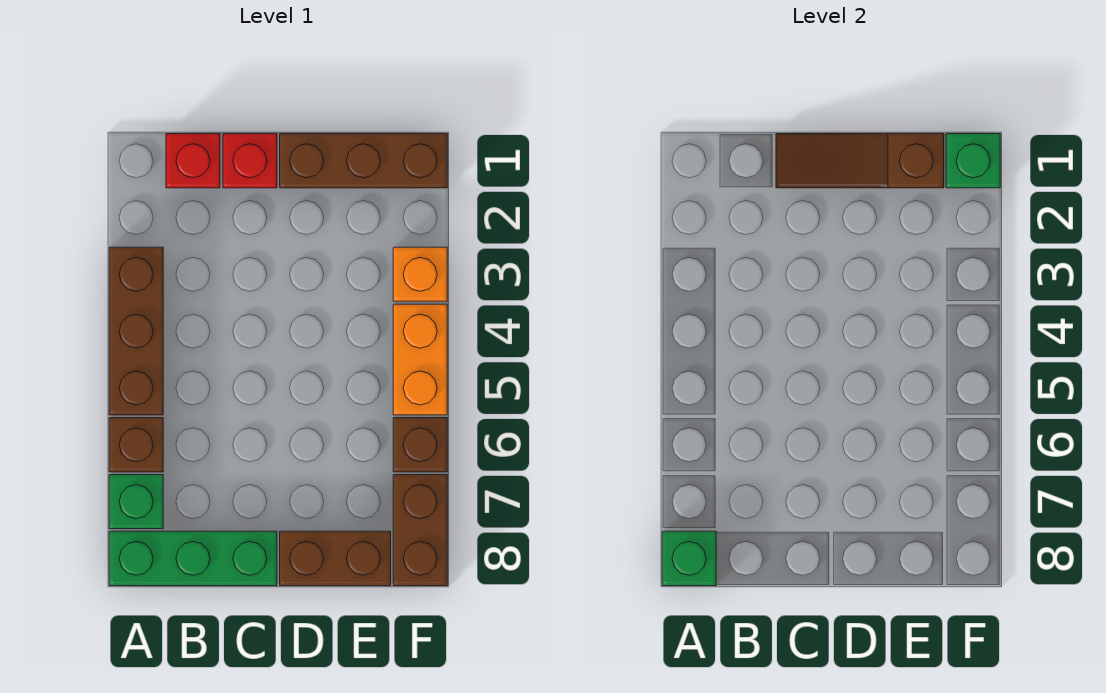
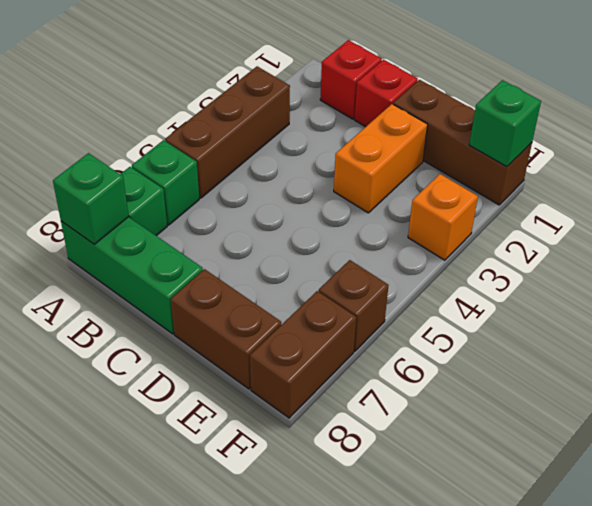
brown brick A6 level 1 -> green brick A6 level 1
brown slope C1:E1 level 2 top E -> none
orange brick F4:F5 level 1 -> orange brick D2:D3 level 1

